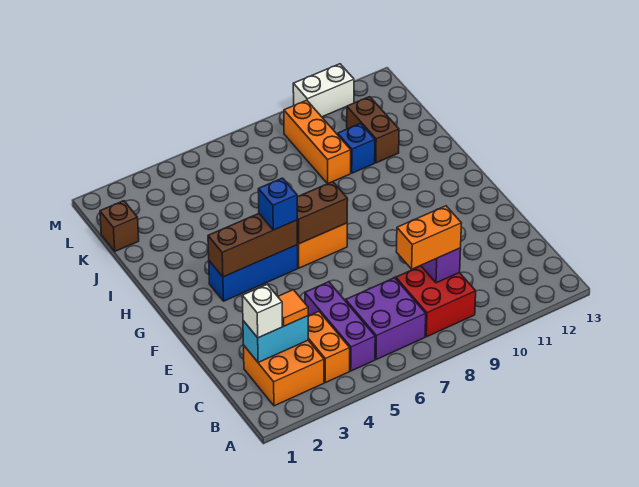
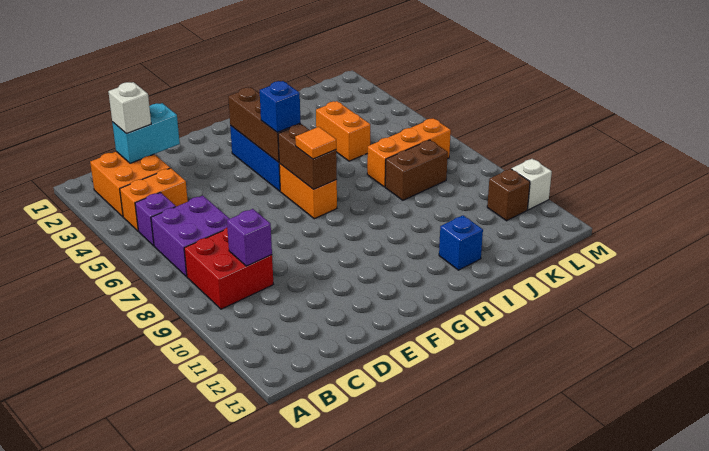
purple brick B5:D5 level 1 -> purple brick B5 level 1
cyan brick C2:C3 level 2 -> cyan brick C2:D2 level 2
orange tile C3 level 3 -> orange tile G7 level 3
orange brick C8:C9 level 3 -> orange brick J4:J5 level 1
orange brick J9:L9 level 1 -> orange brick J7:L7 level 1
blue brick J10 level 1 -> blue brick I12 level 1
brown brick J11:K11 level 1 -> brown brick J8:K8 level 1
brown brick K1 level 1 -> brown brick L11 level 1
white brick M10:M11 level 1 -> white brick M11 level 1

